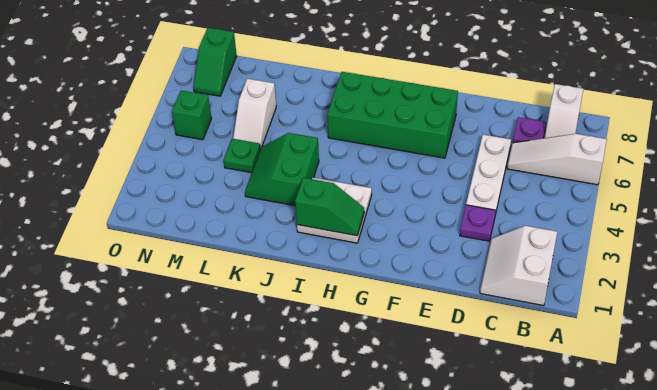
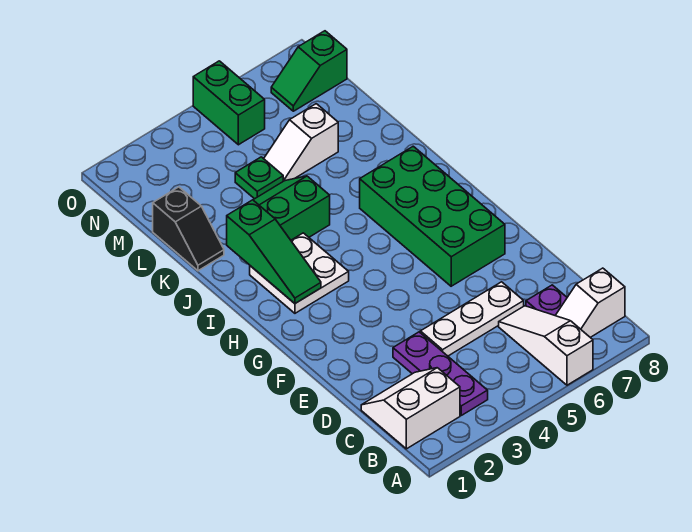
purple plate D3 level 1 -> purple plate B3:D3 level 1
green slope H2:I2 level 2 top I -> green slope H2:J2 level 2 top J
none -> black slope K1:L1 level 1 top L
green brick N5 level 1 -> green brick N5:O5 level 1

